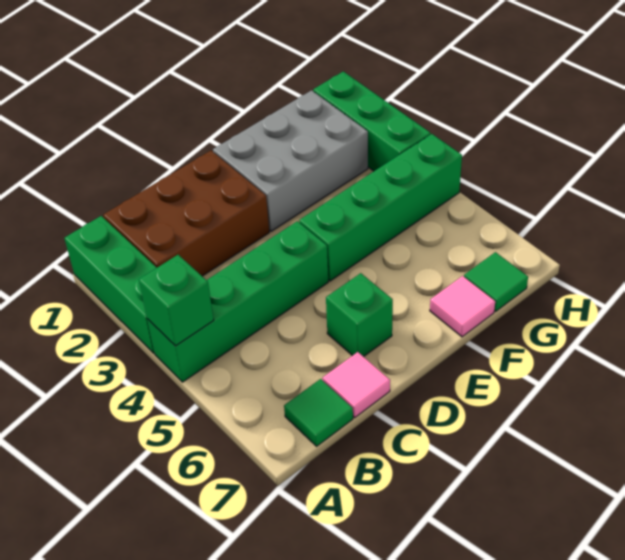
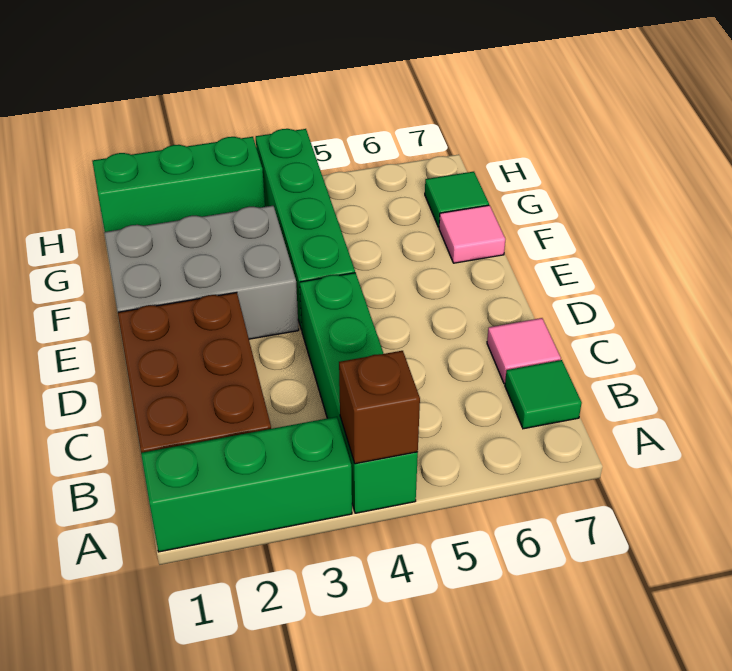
green brick A4 level 2 -> brown brick A4 level 2
green brick D6 level 1 -> none
grey brick E1:G2 level 1 -> grey brick E1:F3 level 1

